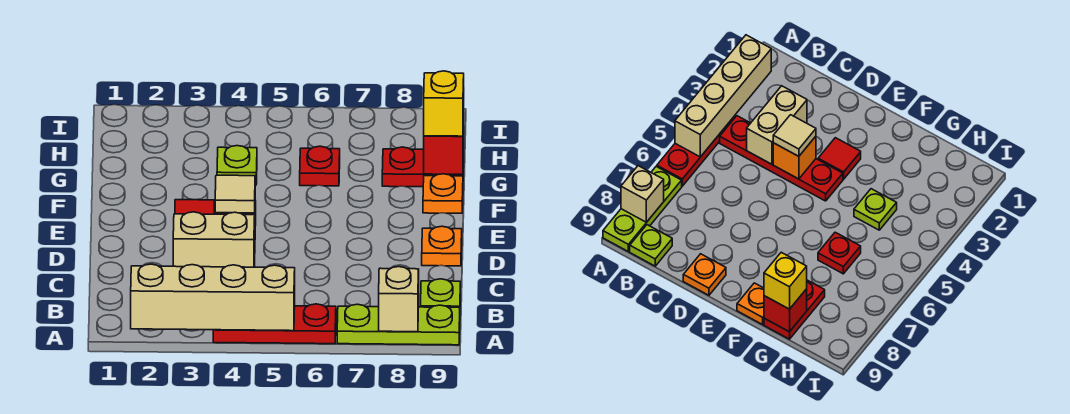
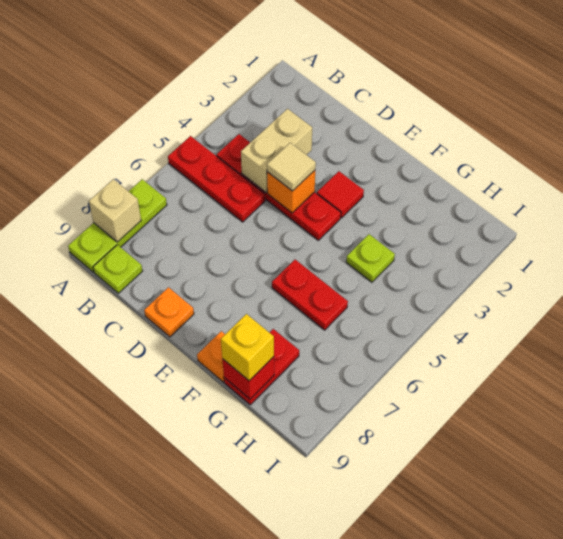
tan brick A2:A5 level 2 -> none
red plate A4:A6 level 1 -> red plate A5:C5 level 1
red plate G6 level 1 -> red plate F6:G6 level 1

